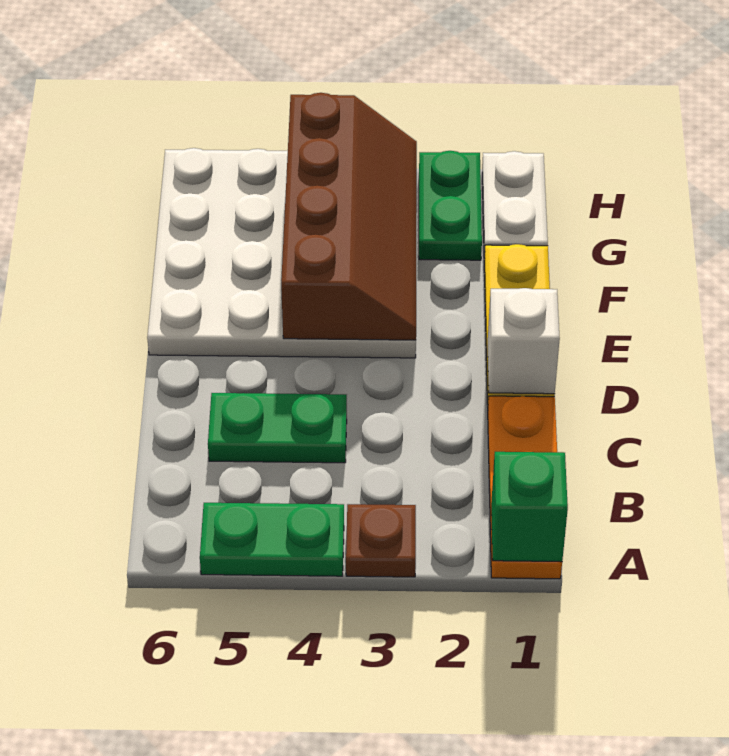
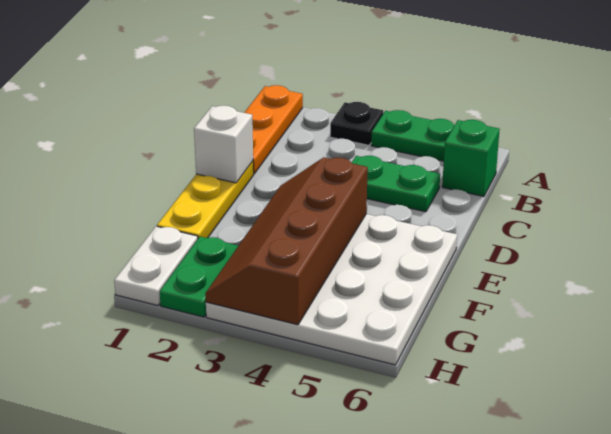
green brick A1 level 2 -> green brick B6 level 1
brown plate A3 level 1 -> black plate A3 level 1

